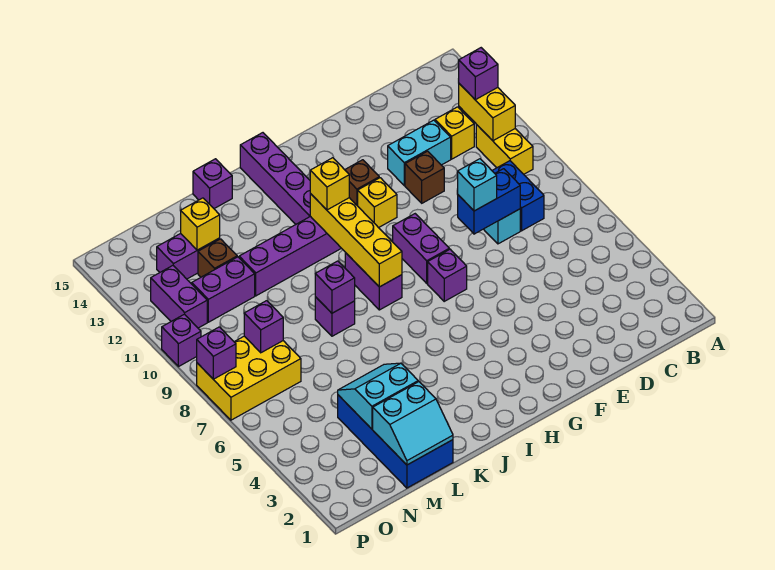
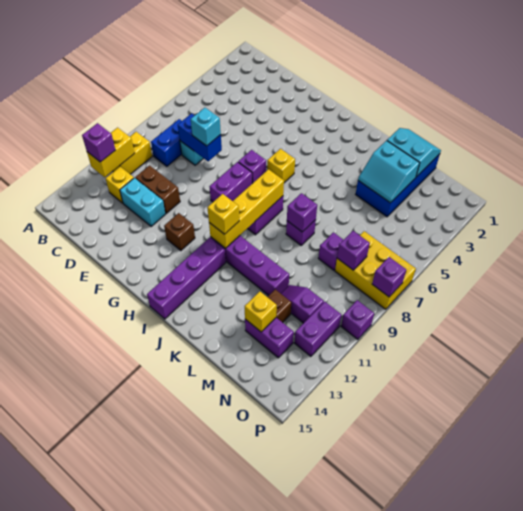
brown brick E11 level 1 -> brown brick D11:E11 level 1
yellow brick G11 level 1 -> yellow brick H6 level 1
purple brick K15 level 1 -> purple brick M8 level 1
purple brick M11:N11 level 1 -> purple slope M11:N11 level 1 top N

